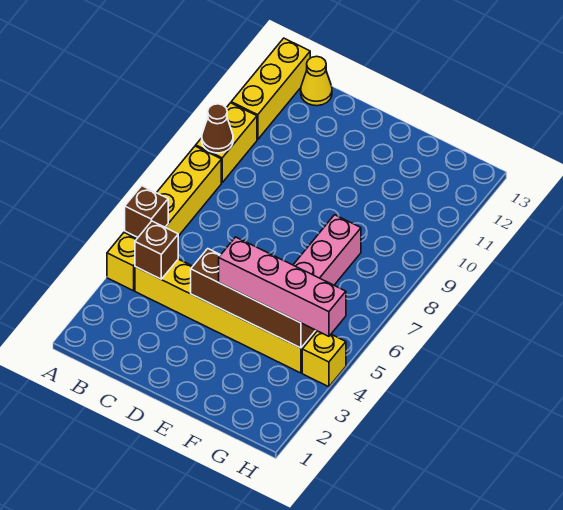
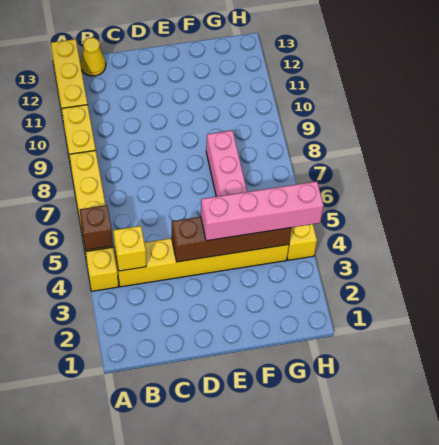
brown cone A9 level 2 -> none
brown brick B4 level 2 -> yellow brick B4 level 2

